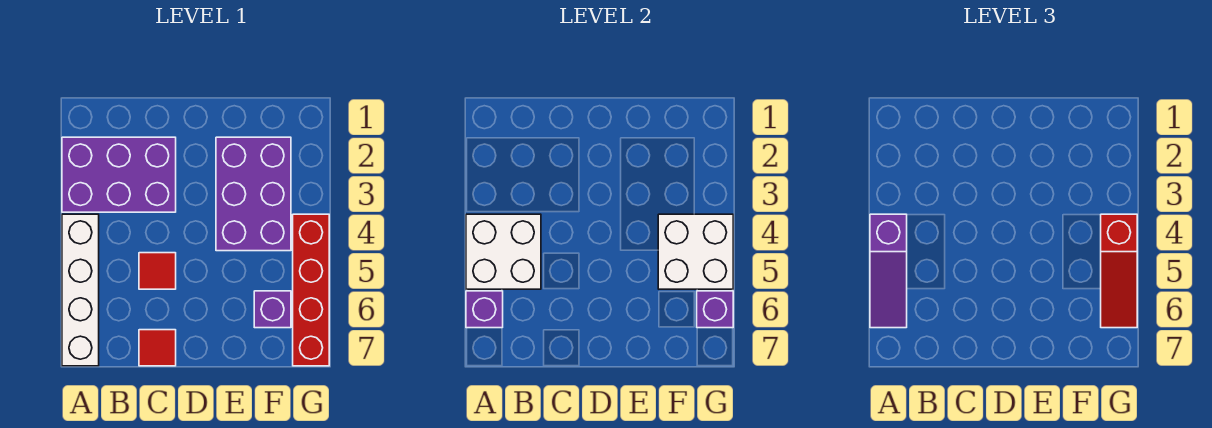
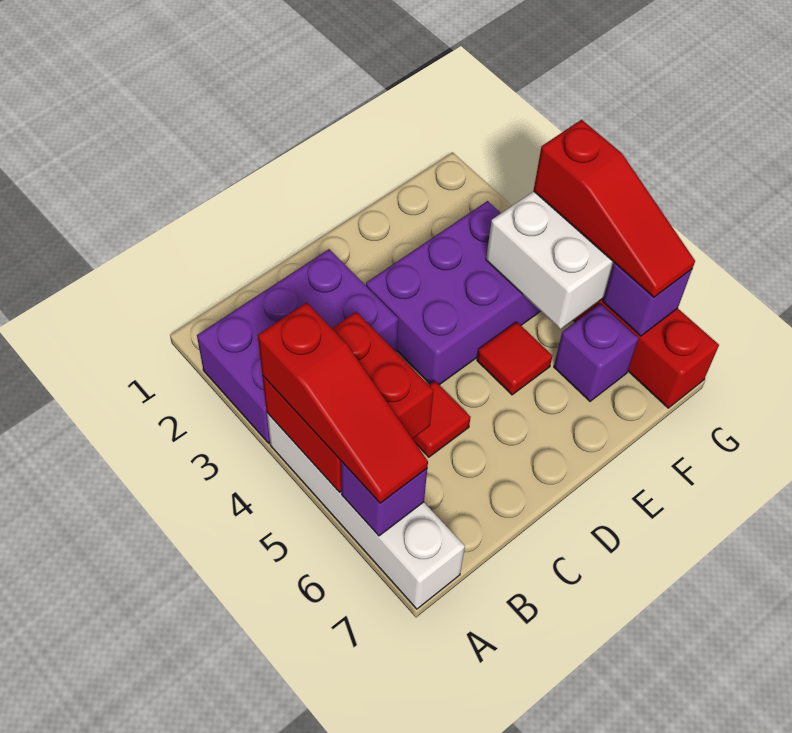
white brick A4:B5 level 2 -> red brick A4:B5 level 2
purple slope A4:A6 level 3 top 4 -> red slope A4:A6 level 3 top 4
red tile C7 level 1 -> red tile E5 level 1
purple brick E2:F4 level 1 -> purple brick D3:F4 level 1

